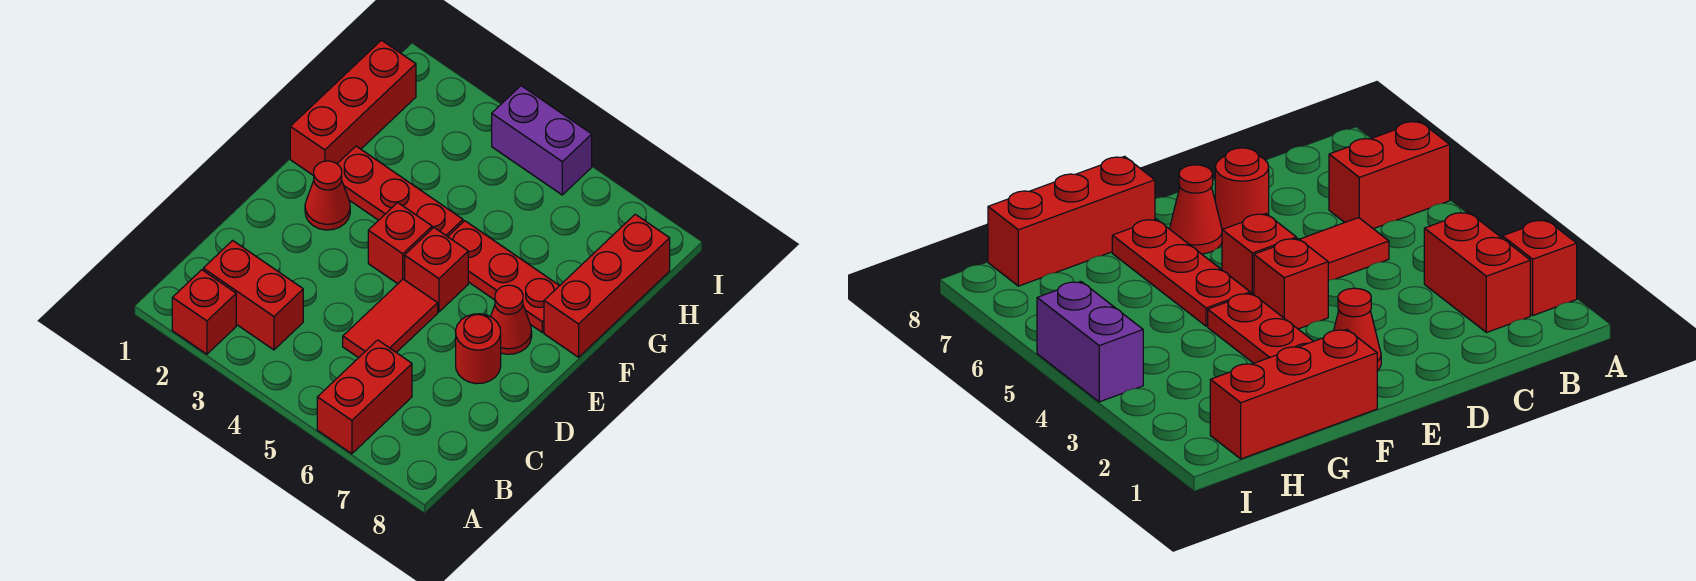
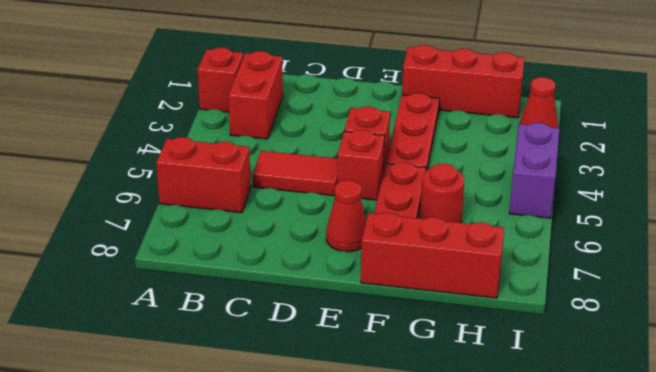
red round brick D7 level 1 -> red round brick G6 level 1
red cone E2 level 1 -> red cone I2 level 1

